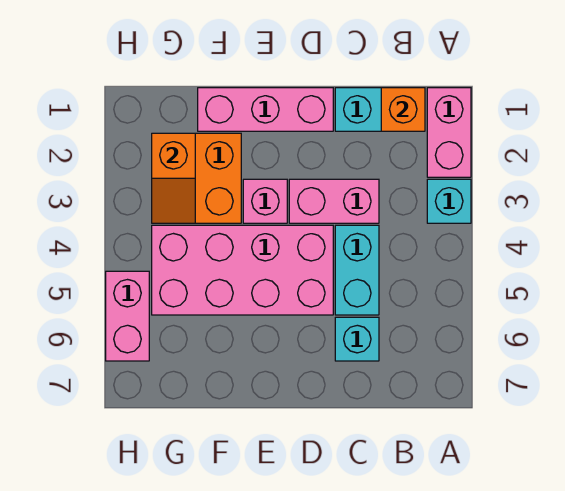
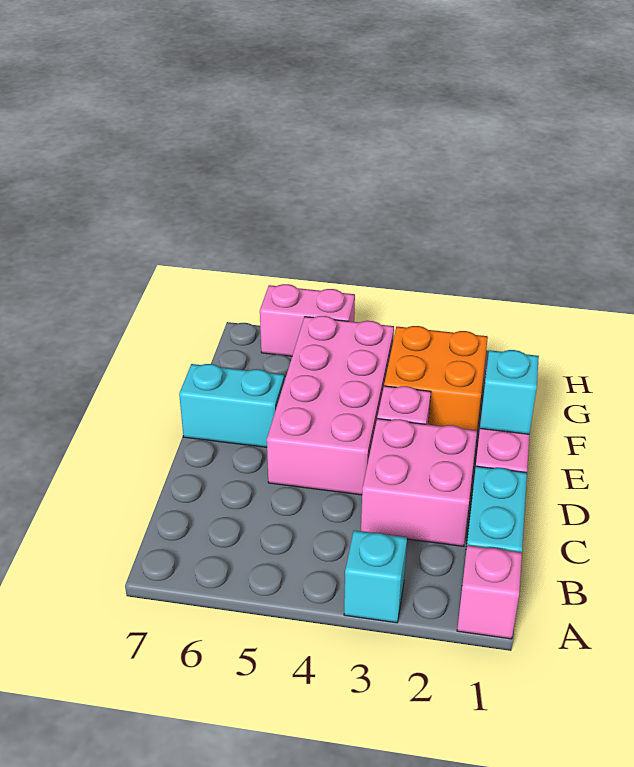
pink brick A1:A2 level 1 -> pink brick A1 level 1
orange brick B1 level 2 -> none
pink brick C3:D3 level 1 -> pink brick C2:D3 level 1
cyan brick C4:C5 level 1 -> cyan brick E6:E7 level 1
cyan brick C6 level 1 -> cyan brick E1 level 2
orange slope G2:G3 level 2 top 2 -> none

